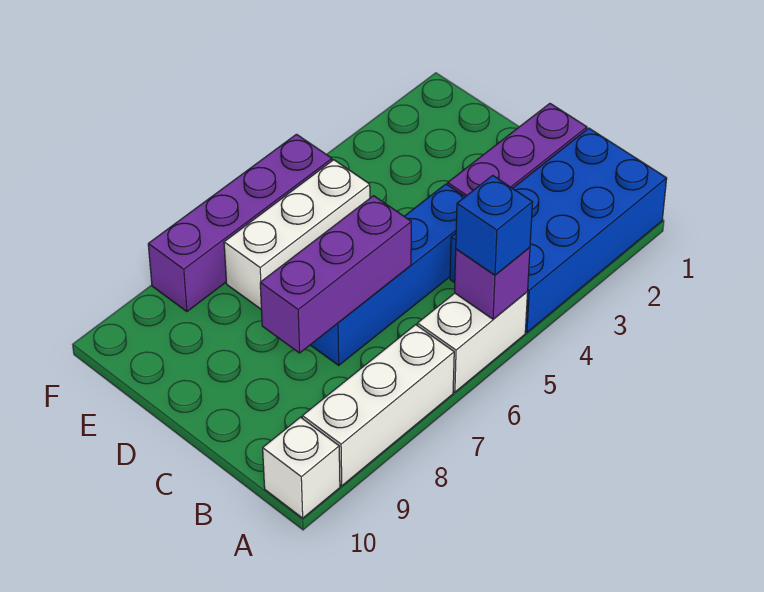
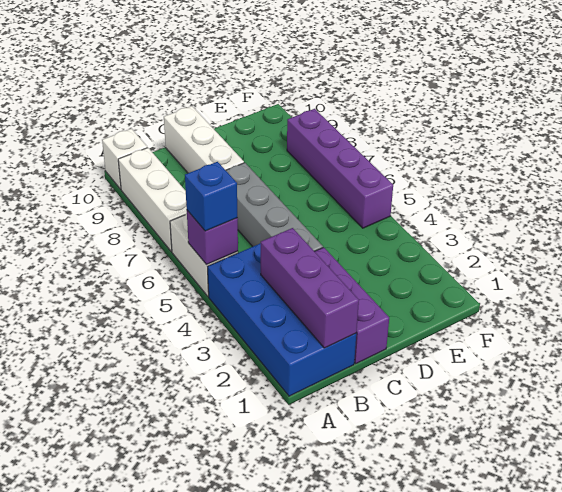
blue brick C4:C7 level 1 -> grey brick C4:C7 level 1
purple brick C6:C8 level 2 -> purple brick B1:B3 level 2
white brick E5:E7 level 1 -> white brick C8:C10 level 1

